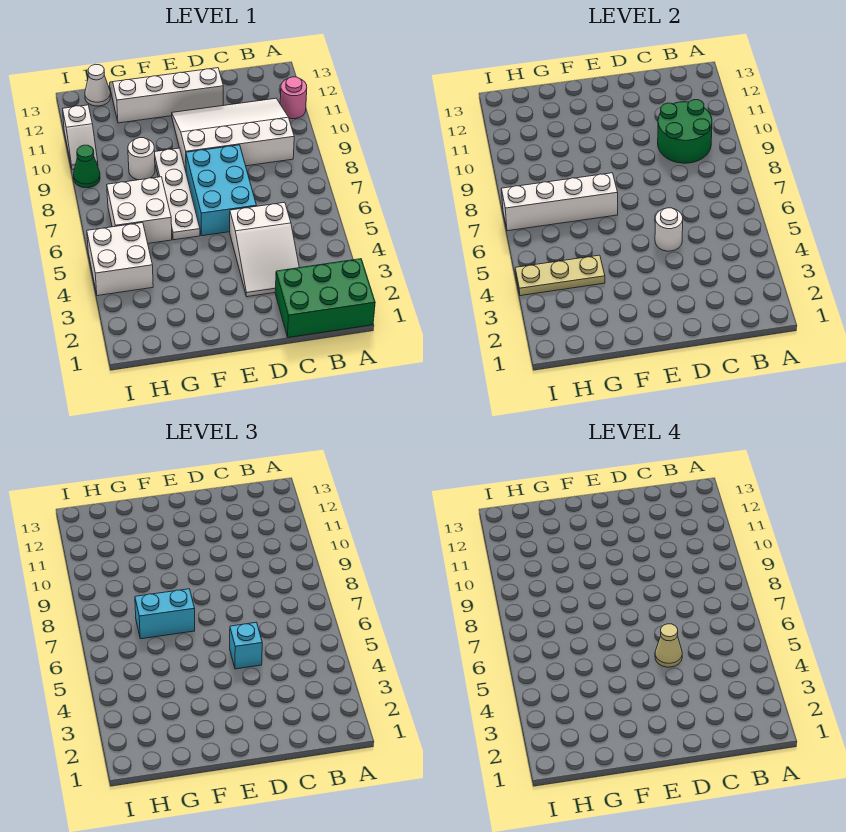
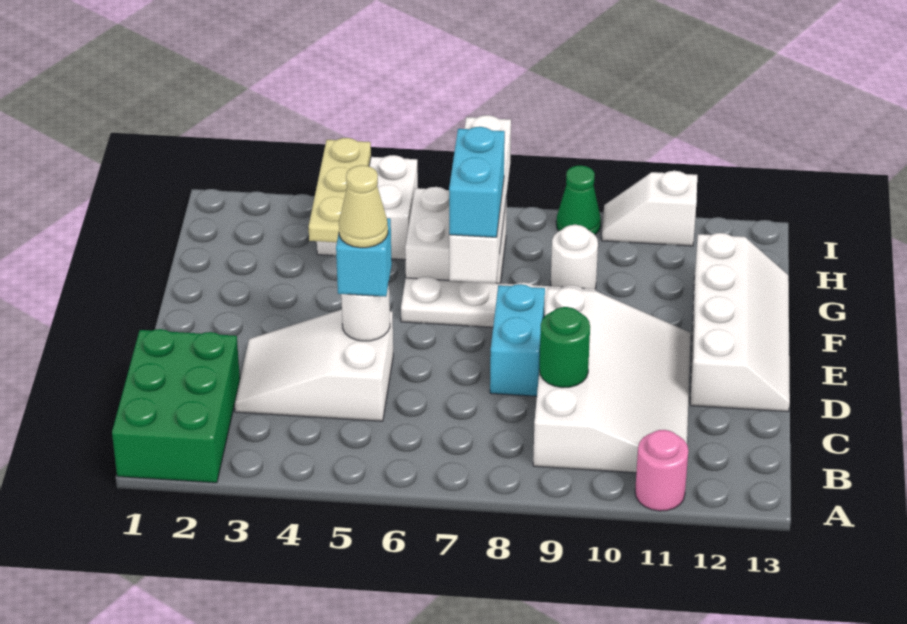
green round brick B9:C10 level 2 -> green round brick C9 level 2
cyan brick D6:E8 level 1 -> cyan brick D8:E8 level 1
white cone H13 level 1 -> none

